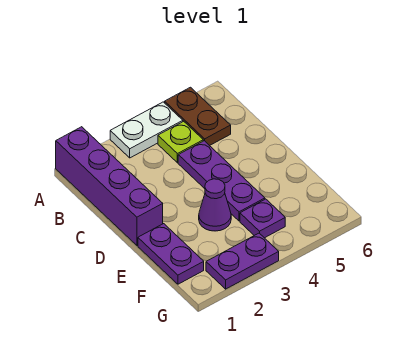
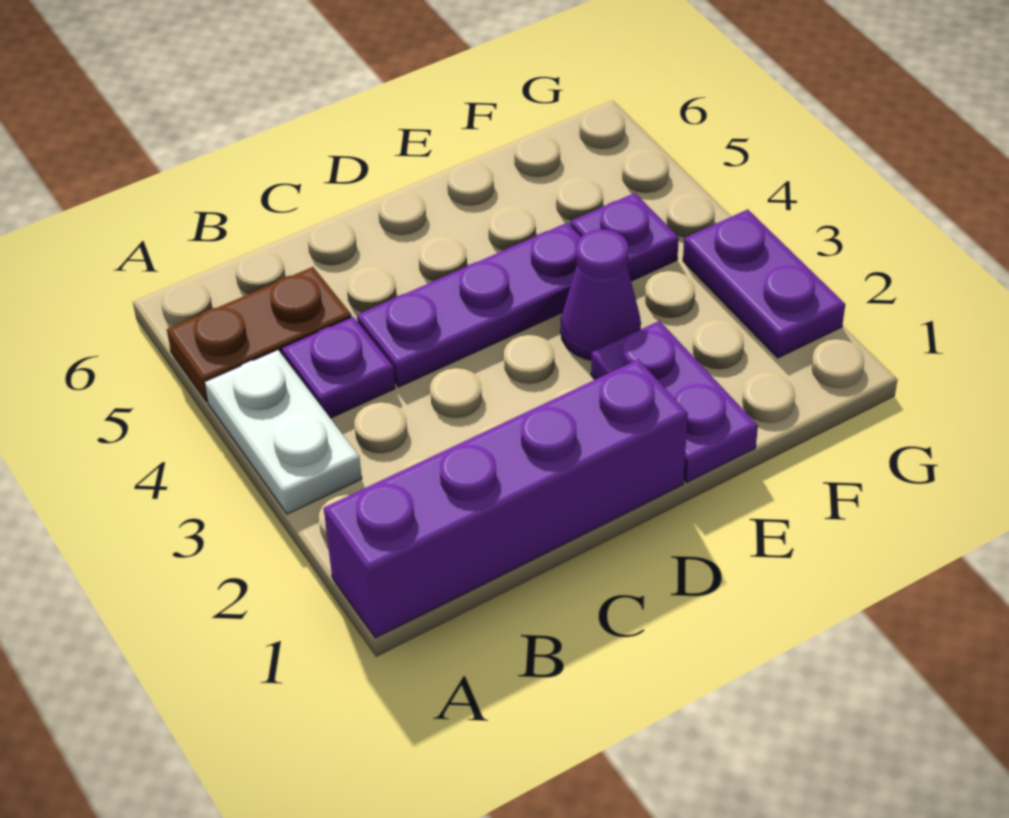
lime plate B4 level 1 -> purple plate B4 level 1
purple plate E1:F1 level 1 -> purple plate E1:E2 level 1

